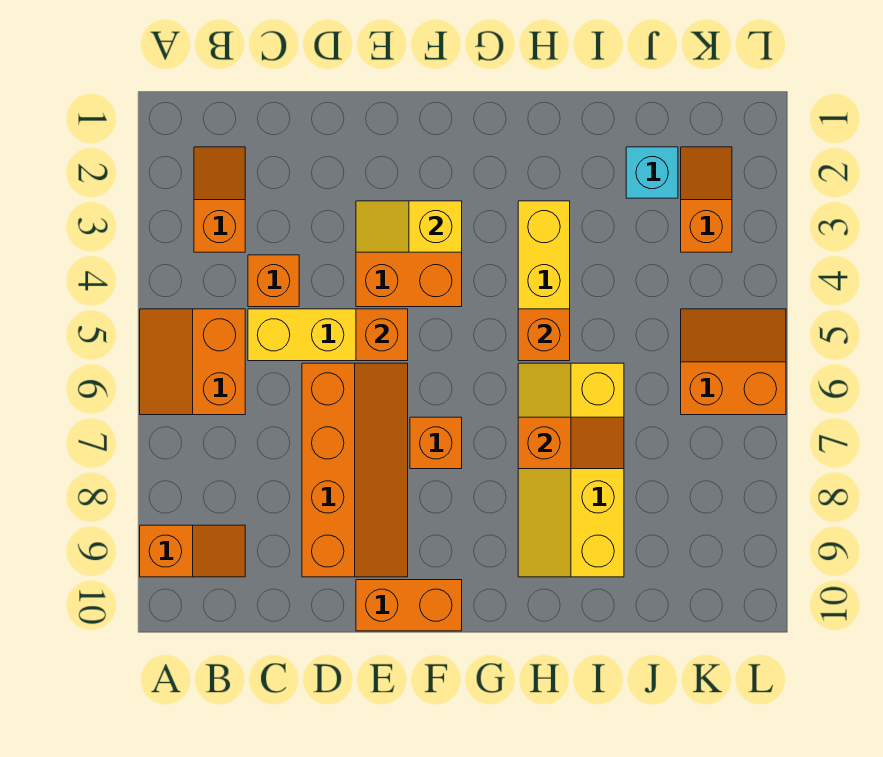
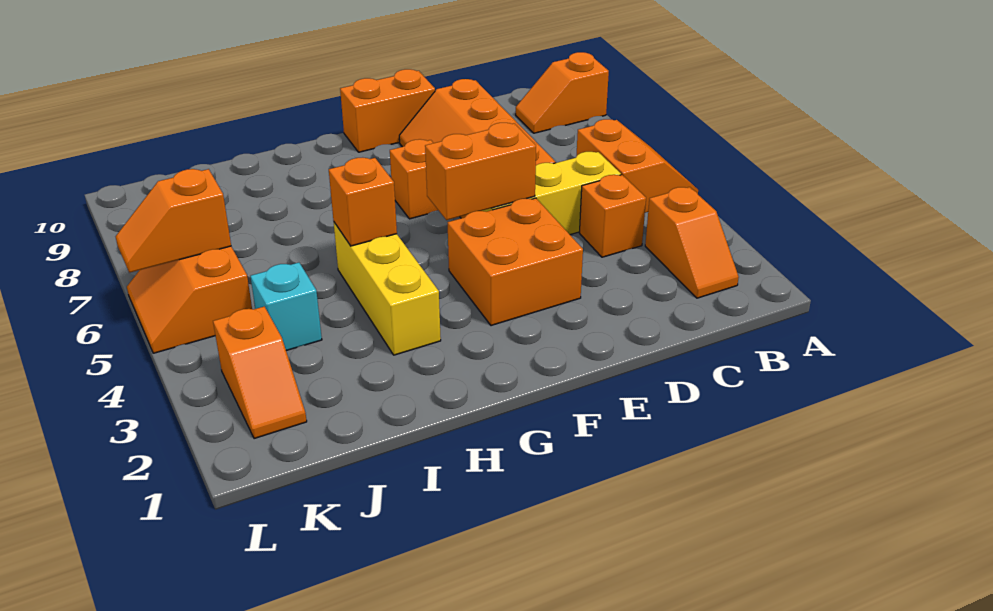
yellow slope E3:F3 level 2 top F -> none
orange brick E5 level 2 -> orange brick E5:F5 level 2
yellow slope H6:I9 level 1 top I -> none
orange slope H7:I7 level 2 top H -> orange slope K6:L6 level 2 top K
cyan brick J2 level 1 -> cyan brick J4 level 1
orange slope K5:L6 level 1 top 6 -> orange slope K5:L6 level 1 top K

